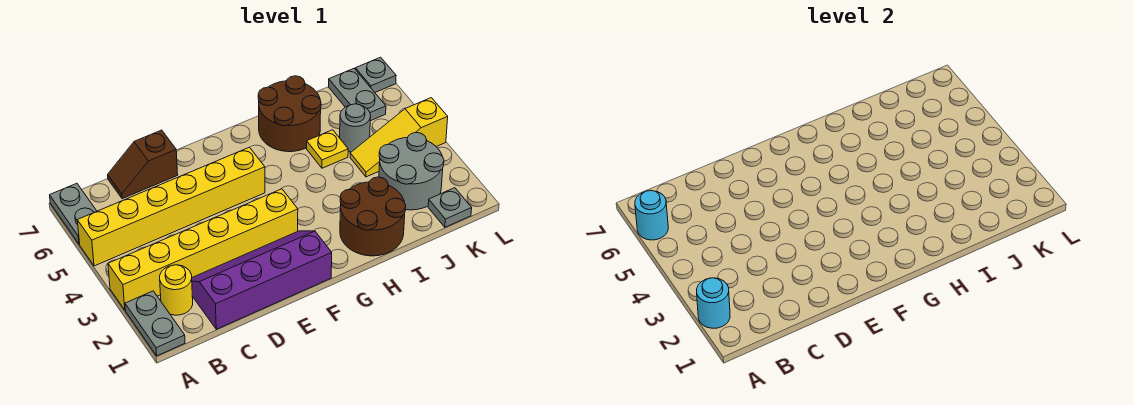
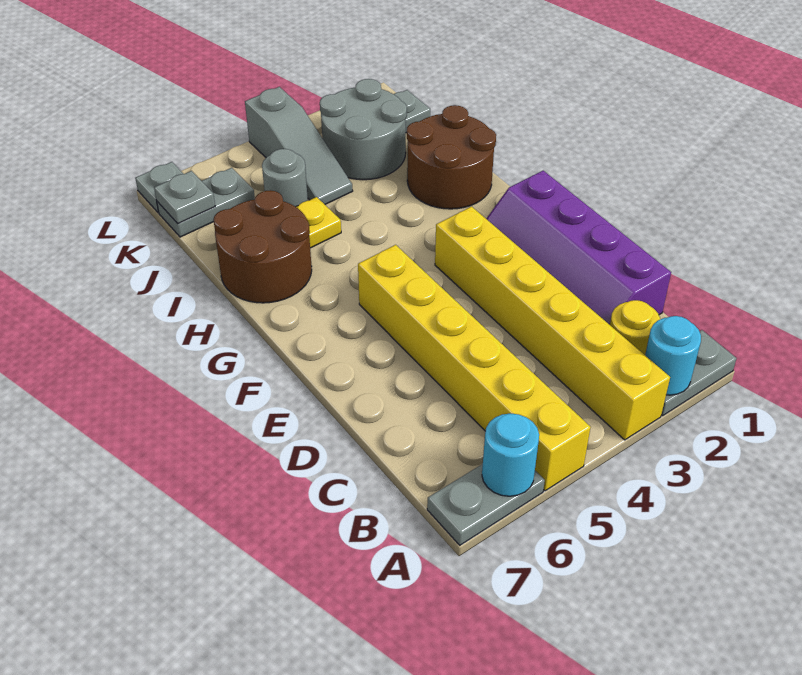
brown slope C7:D7 level 1 top D -> none
yellow slope J4:L4 level 1 top L -> grey slope J4:L4 level 1 top L
none -> grey plate K7 level 2

